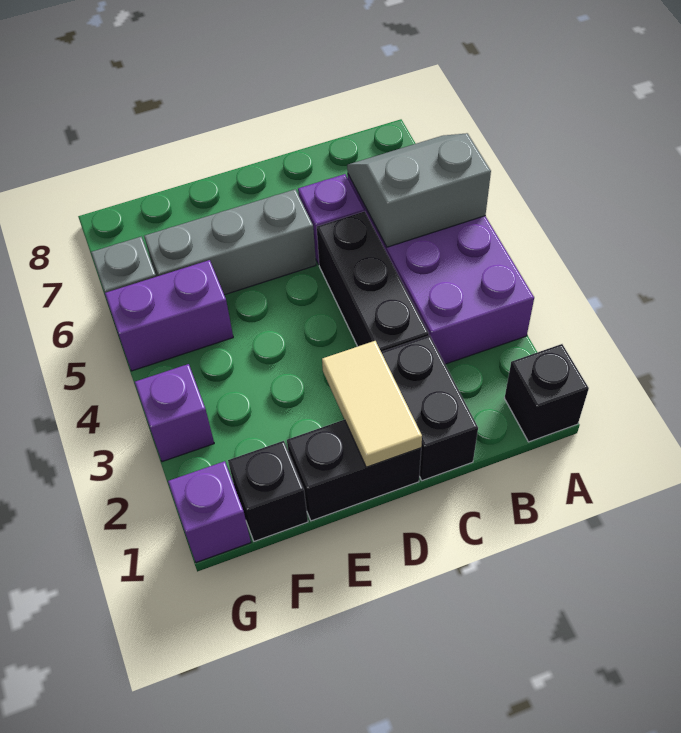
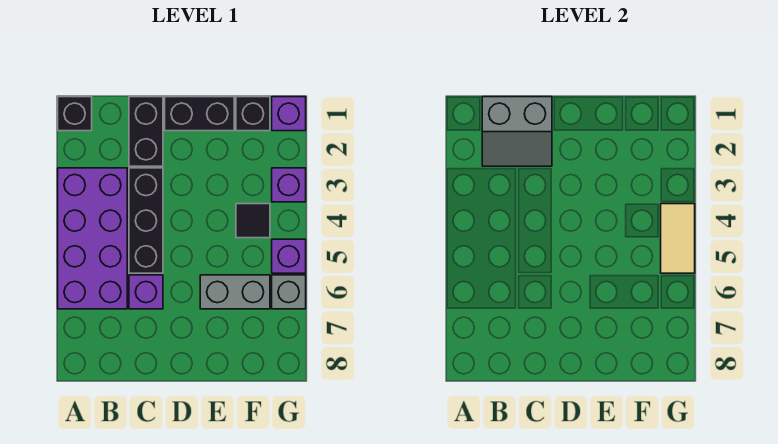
grey slope A5:B6 level 2 top 5 -> grey slope B1:C2 level 2 top 1
tan tile D1:D2 level 2 -> tan tile G4:G5 level 2
grey brick D6:F6 level 1 -> grey brick E6:F6 level 1
none -> black tile F4 level 1
purple brick F5:G5 level 1 -> purple brick G5 level 1

